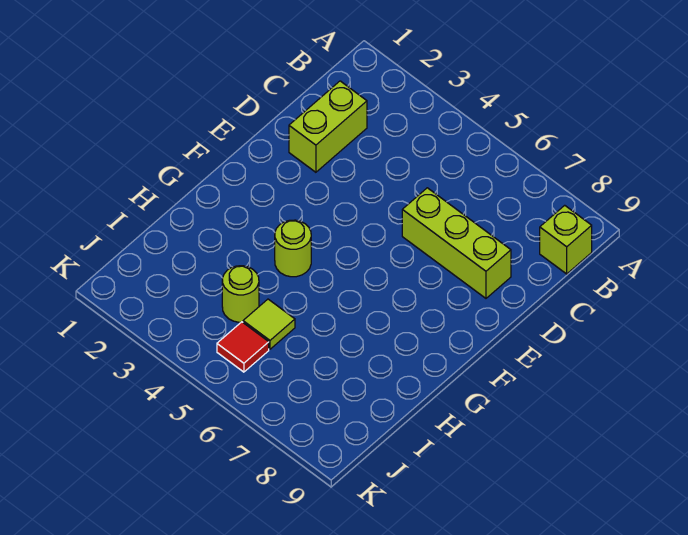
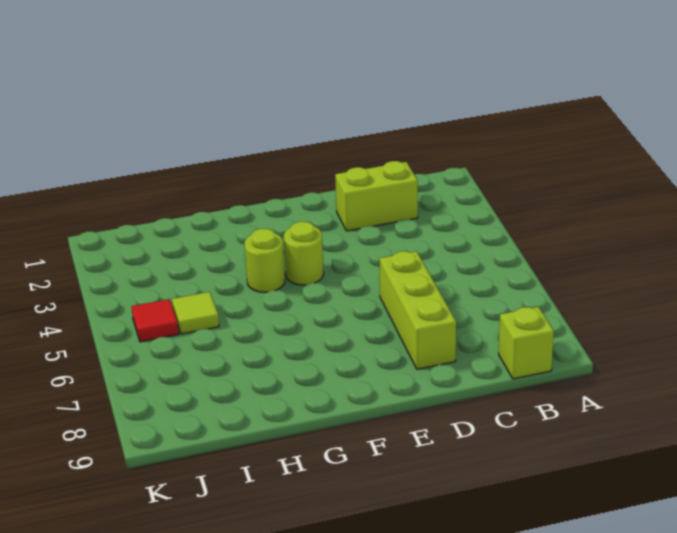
lime round brick I4 level 1 -> lime round brick F4 level 1

